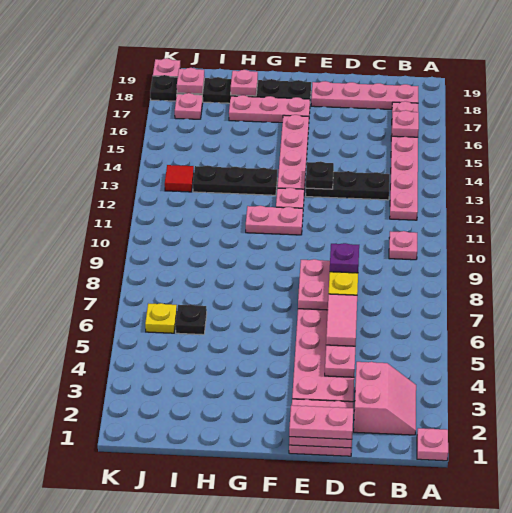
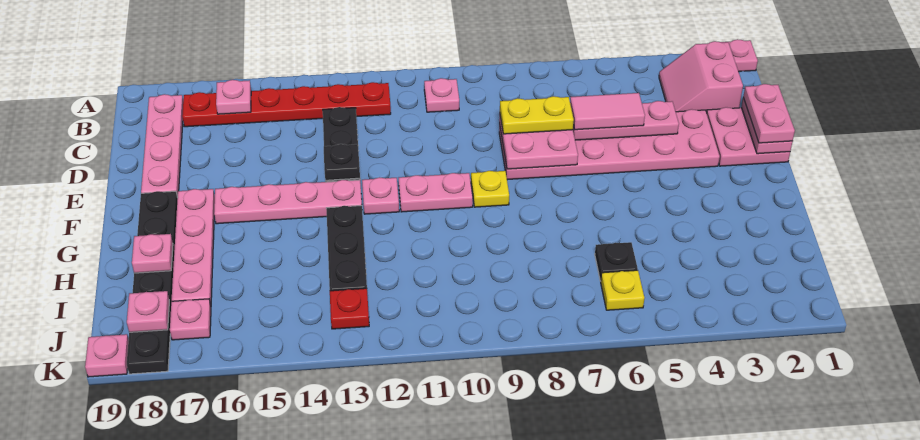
pink slope B2:C3 level 1 top C -> pink slope B2:C3 level 1 top 2
pink plate B12:B17 level 1 -> red plate B12:B17 level 1
purple plate D8 level 4 -> none
none -> yellow plate F9 level 1
pink plate F11:G11 level 1 -> pink plate F10:F11 level 1
pink plate F17:H17 level 1 -> pink plate F17:I17 level 1
red tile J13 level 1 -> red plate J13 level 1

